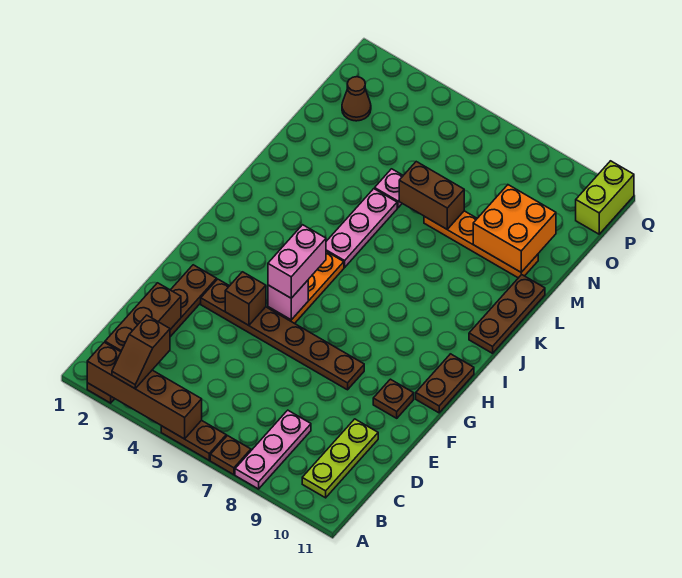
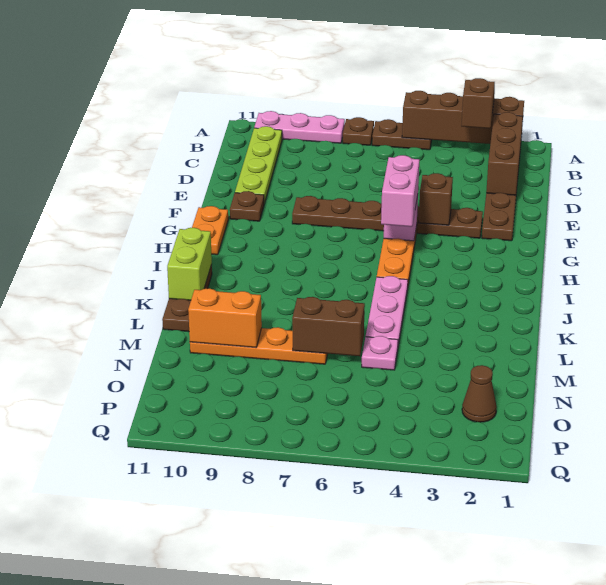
pink plate A8:C8 level 1 -> pink plate A8:A10 level 1
lime plate B10:D10 level 1 -> lime plate B10:E10 level 1
brown plate G11:H11 level 1 -> orange plate G11:H11 level 1
orange brick M9:N10 level 2 -> orange brick M9:M10 level 2
lime brick P11:Q11 level 1 -> lime brick J11:K11 level 2

